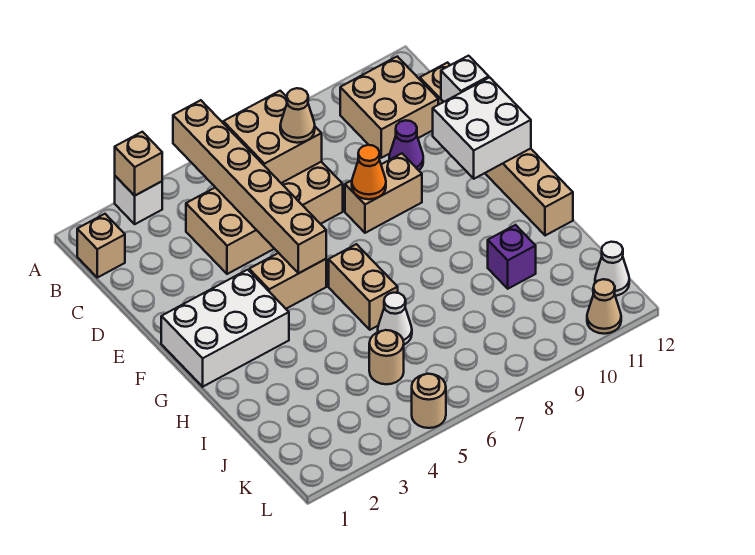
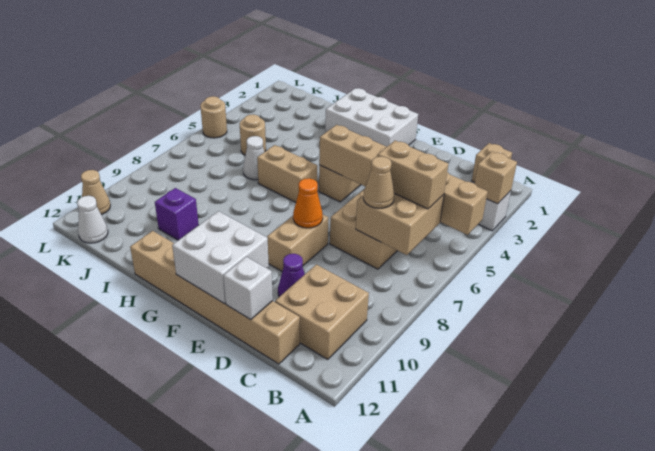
none -> tan brick B6:C6 level 3
white brick F1:G3 level 1 -> white brick F1:H2 level 1

